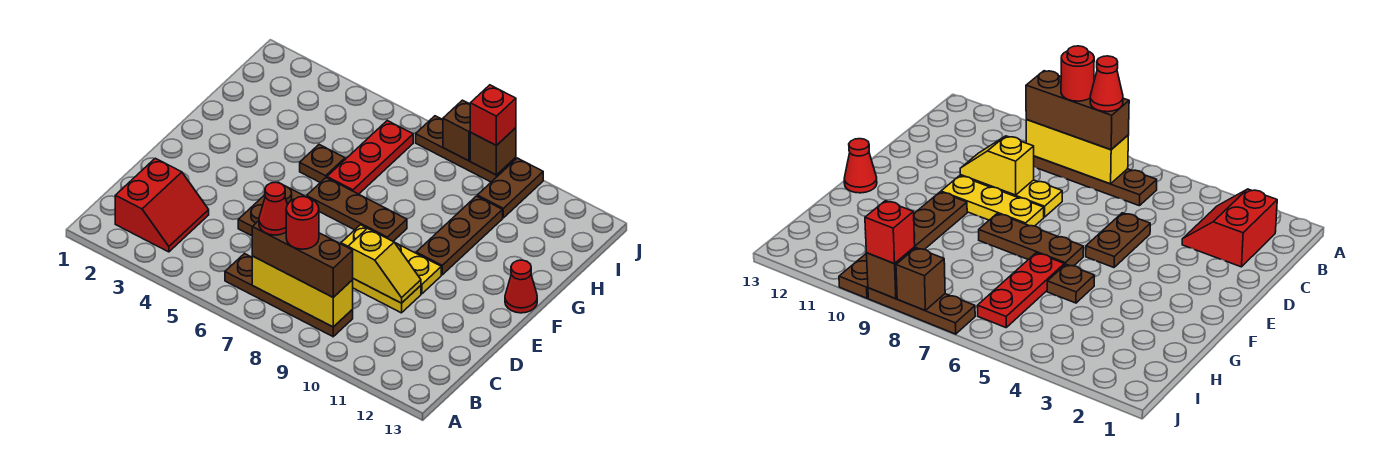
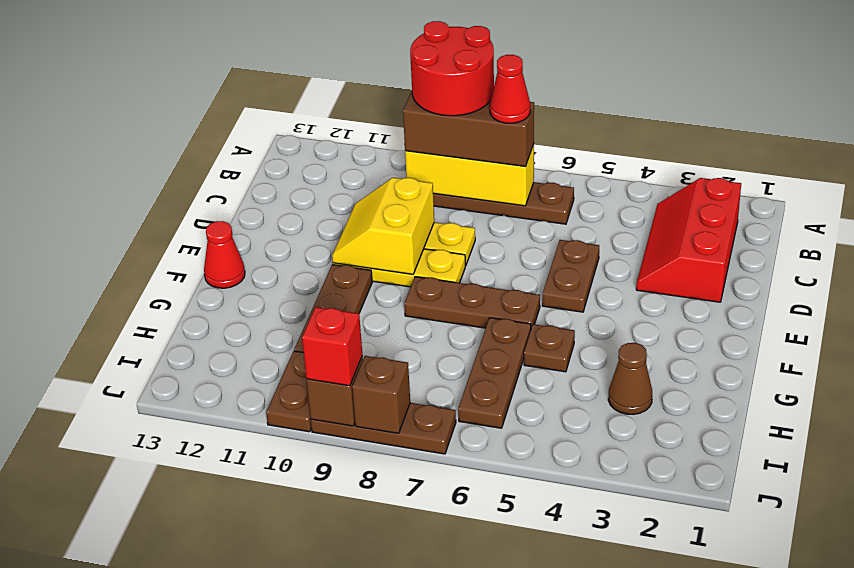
red slope B2:C3 level 1 top 2 -> red slope B2:D3 level 1 top 2
red round brick B8 level 4 -> red round brick A8:B9 level 4
yellow slope D9:D10 level 2 top 9 -> yellow slope D9:E10 level 2 top 9
red plate G6:I6 level 1 -> brown plate G6:I6 level 1
none -> brown cone H3 level 1

